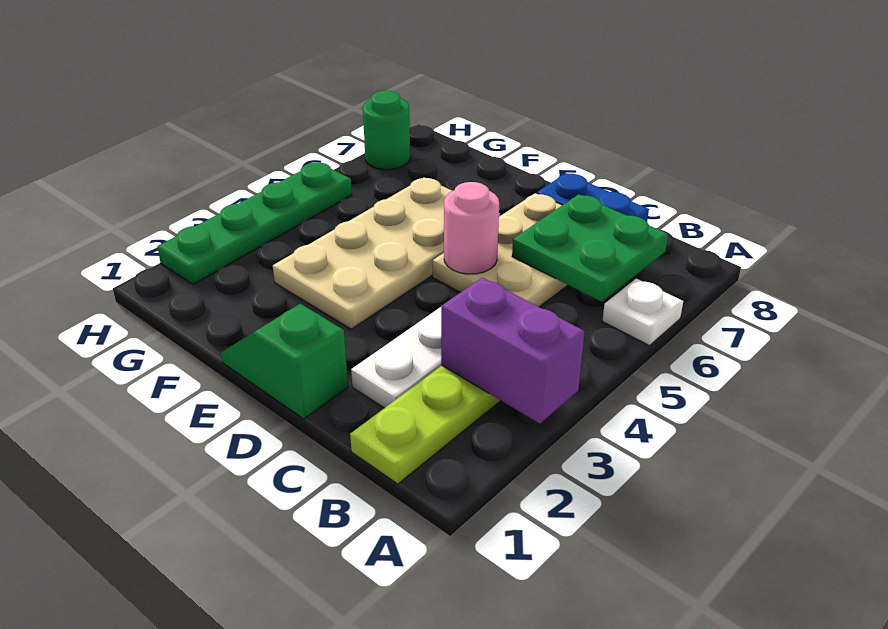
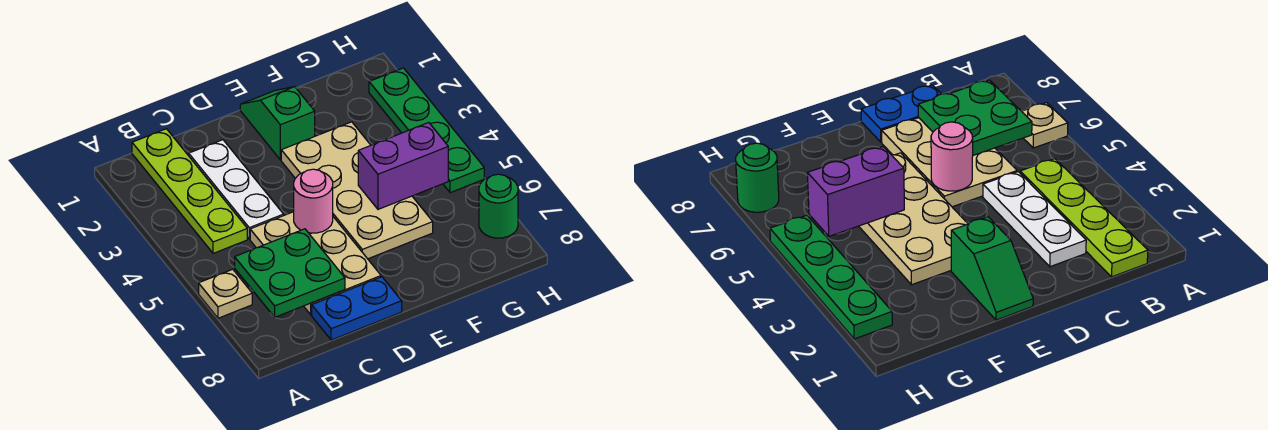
purple brick A3:B3 level 2 -> purple brick F5:G5 level 2
white plate A6 level 1 -> tan plate A6 level 1
green slope D1:E1 level 1 top D -> green slope E1:E2 level 1 top 2

